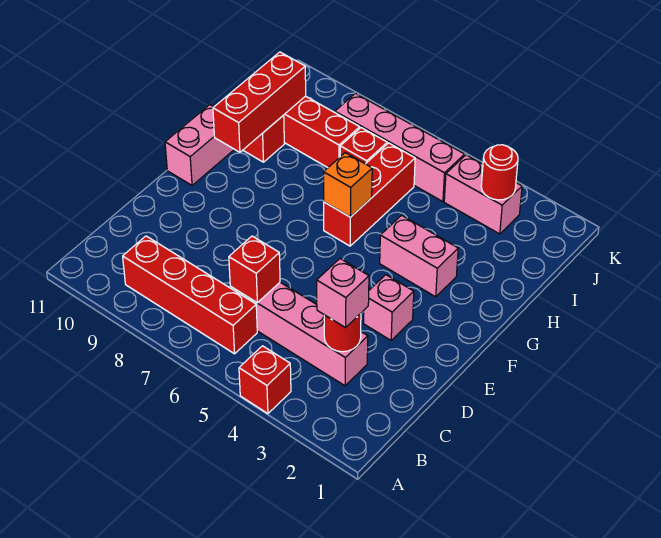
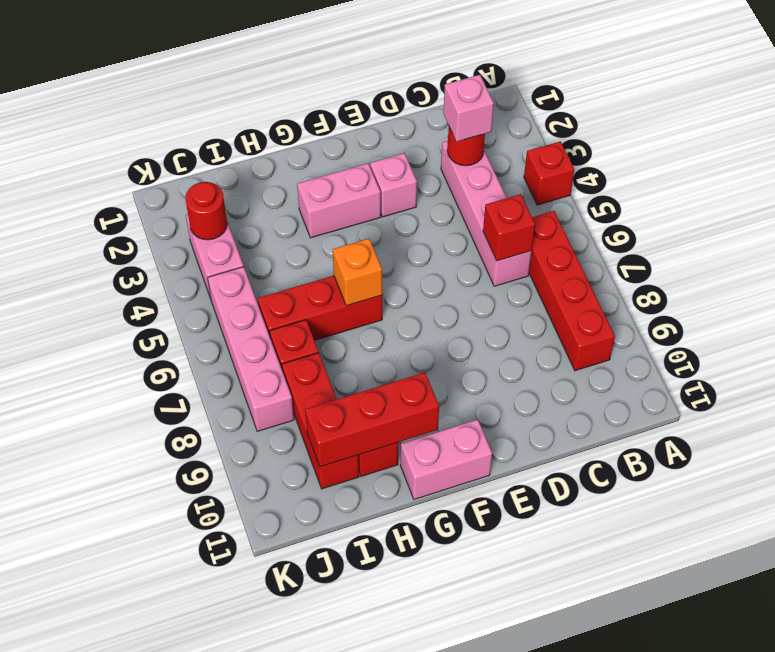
pink brick G3:G4 level 1 -> pink brick F3:G3 level 1

